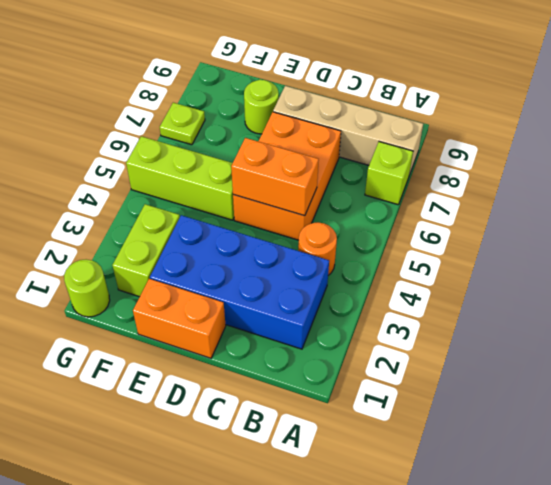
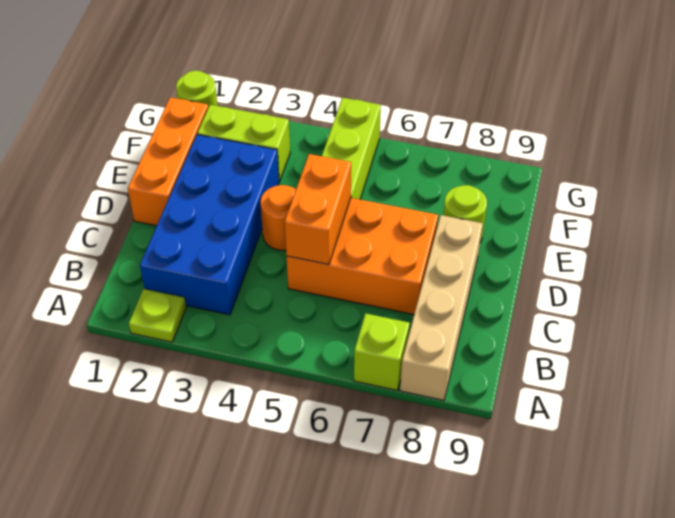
orange round brick B4 level 1 -> orange round brick D4 level 1
orange brick D1:E1 level 1 -> orange brick D1:F1 level 1
lime plate G7 level 1 -> lime plate A2 level 1

